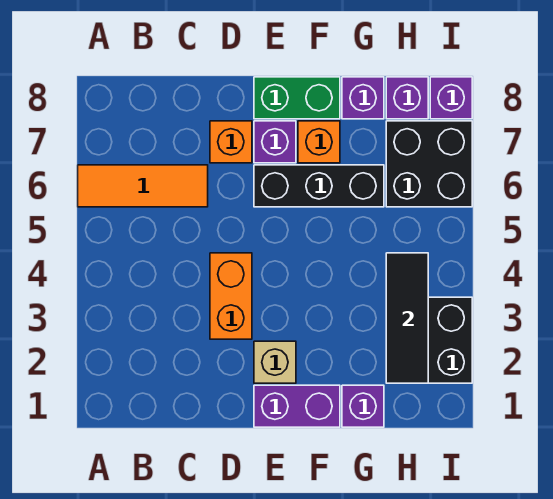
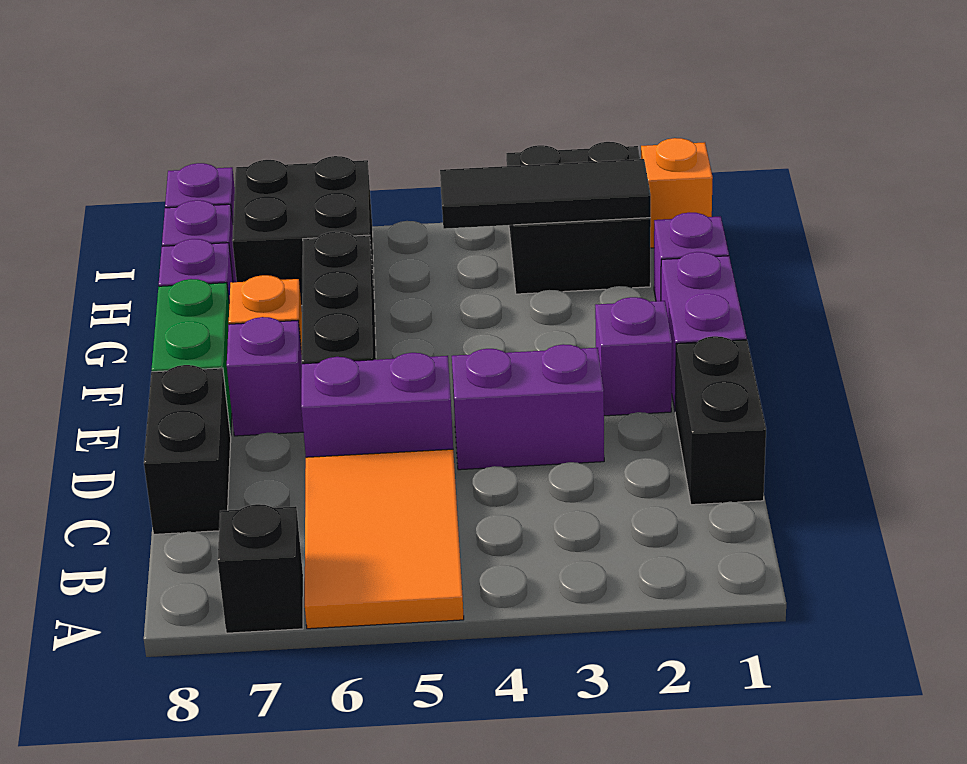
orange tile A6:C6 level 1 -> orange tile A5:C6 level 1
none -> black brick A7 level 1
none -> black brick C1:D1 level 1
none -> black brick C8:D8 level 1
orange brick D3:D4 level 1 -> purple brick D3:D4 level 1
none -> purple brick D5:D6 level 1
orange brick D7 level 1 -> orange brick I1 level 1
tan brick E2 level 1 -> purple brick E2 level 1

